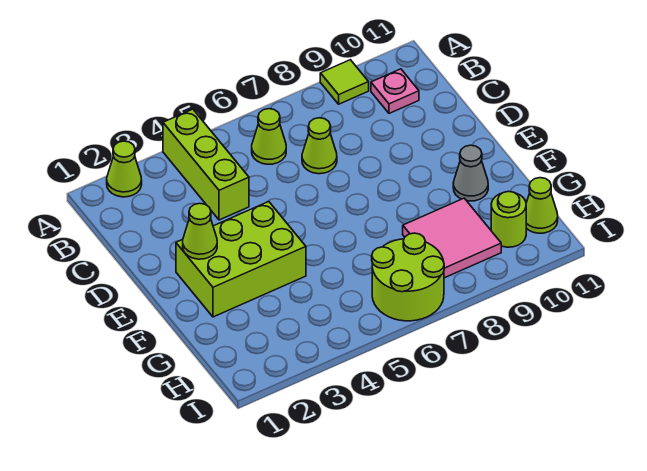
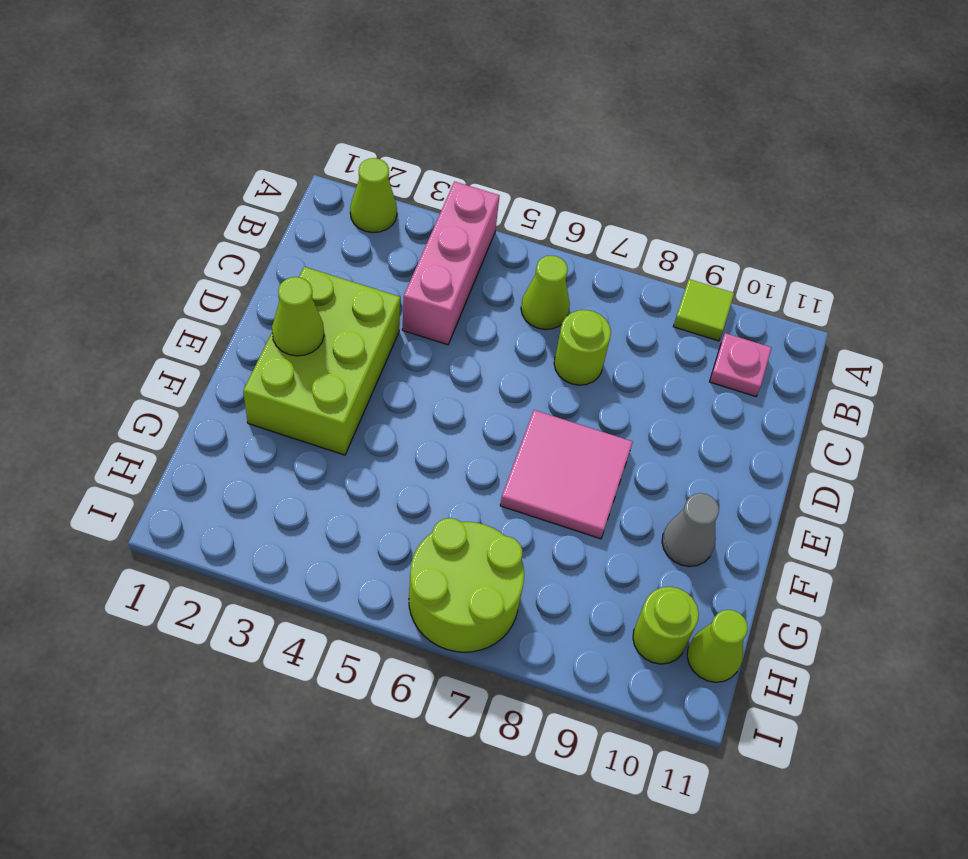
lime brick A4:C4 level 1 -> pink brick A4:C4 level 1
lime cone C7 level 1 -> lime round brick C7 level 1
lime brick E2:F4 level 1 -> lime brick D2:F3 level 1
pink tile G8:H9 level 1 -> pink tile E7:F8 level 1

